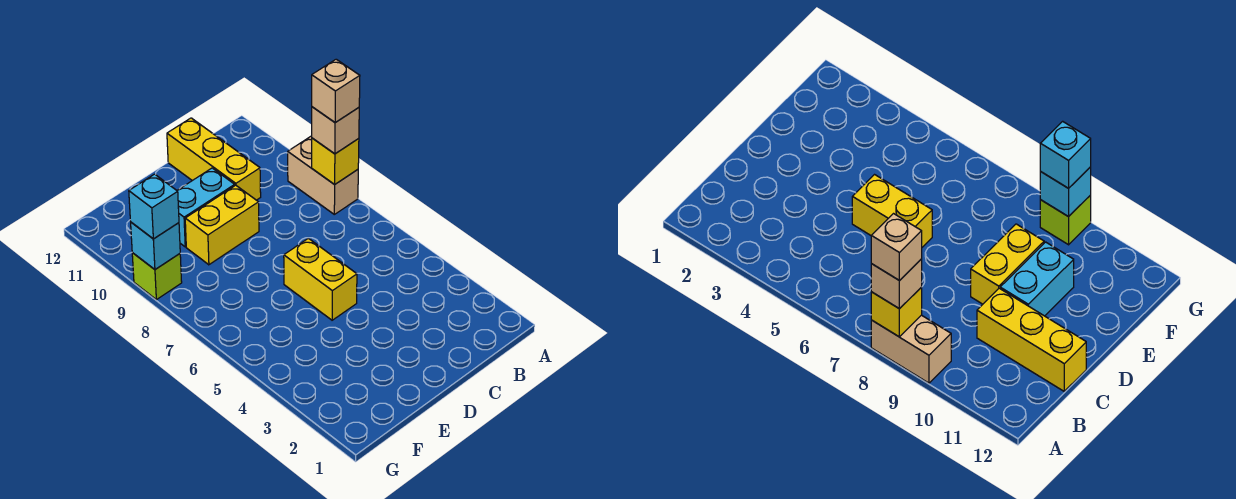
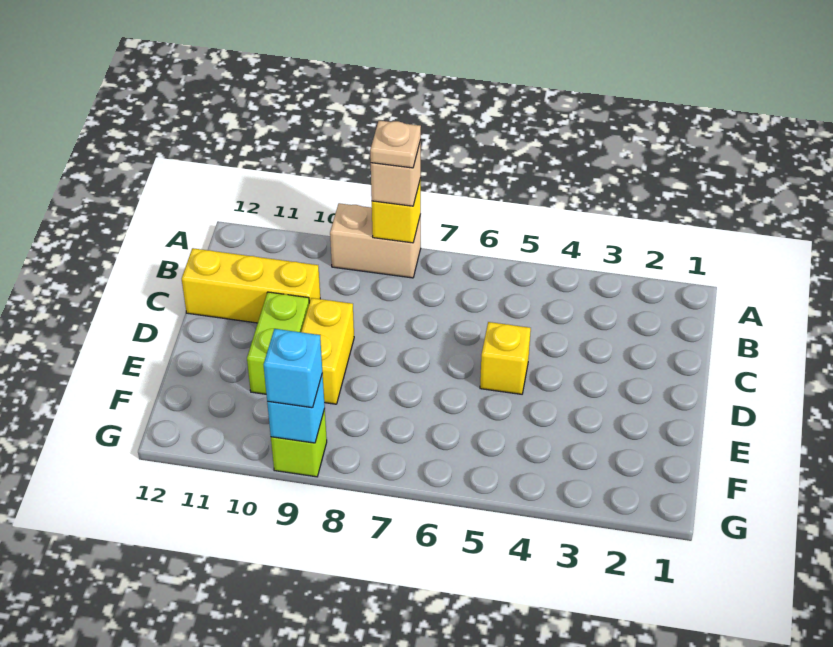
tan brick A8 level 4 -> tan plate A8 level 4
yellow brick D5:D6 level 1 -> yellow brick D5 level 1
cyan brick D10:E10 level 1 -> lime brick D10:E10 level 1

